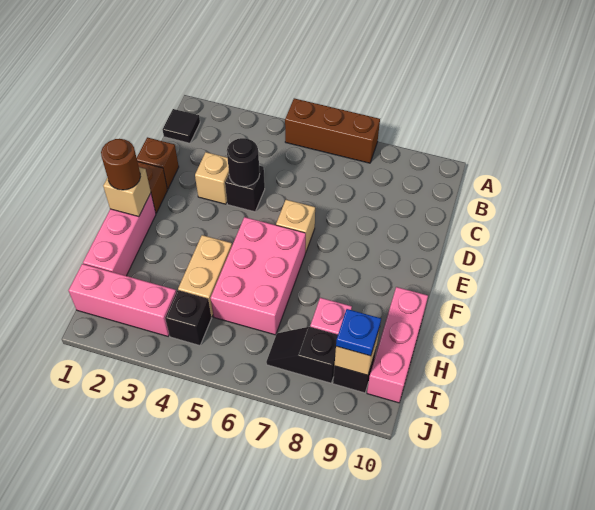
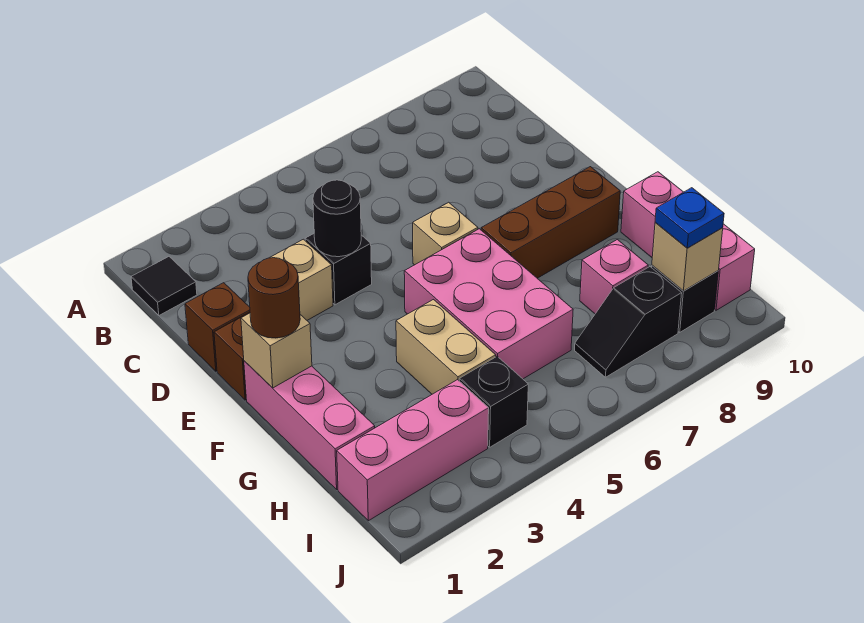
brown brick A5:A7 level 1 -> brown brick F7:F9 level 1

